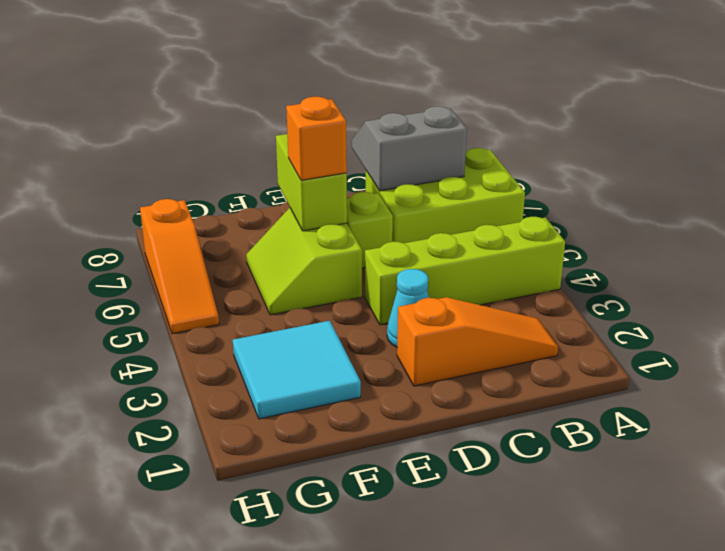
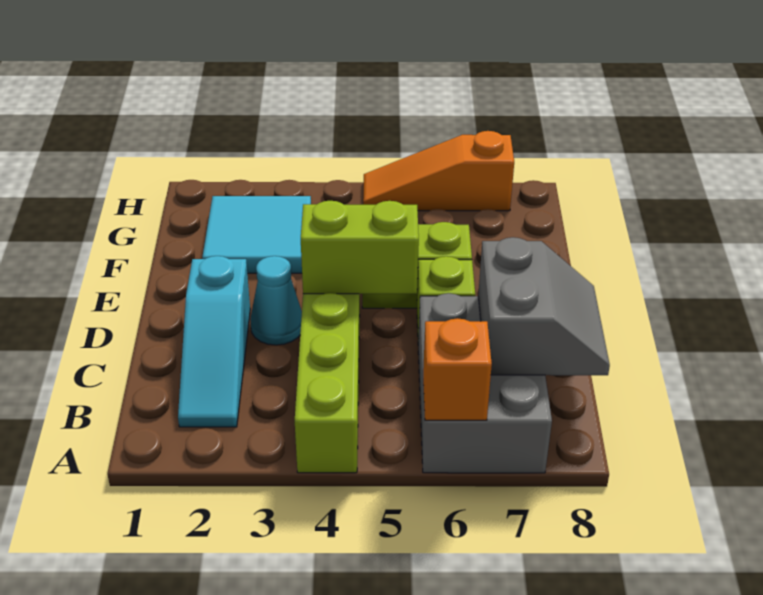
lime brick A6:C7 level 1 -> grey brick A6:C7 level 1
orange slope B2:D2 level 1 top D -> cyan slope B2:D2 level 1 top D
lime brick E6:E7 level 2 -> lime brick D4:D5 level 2
orange brick E6 level 3 -> orange brick A6 level 2

